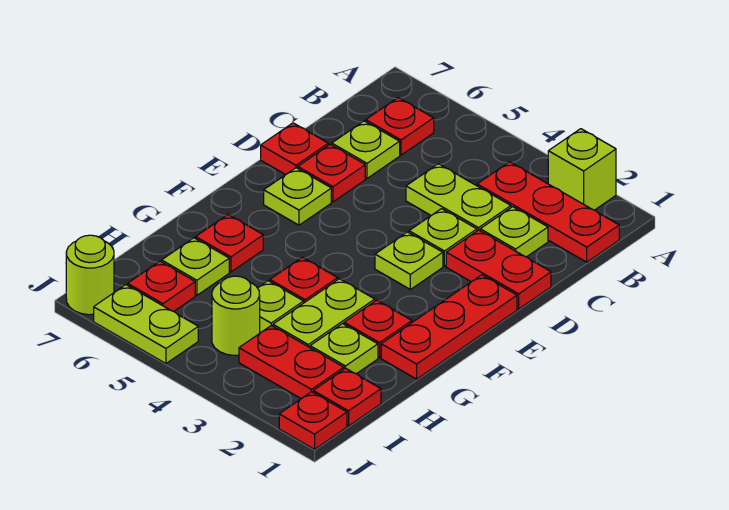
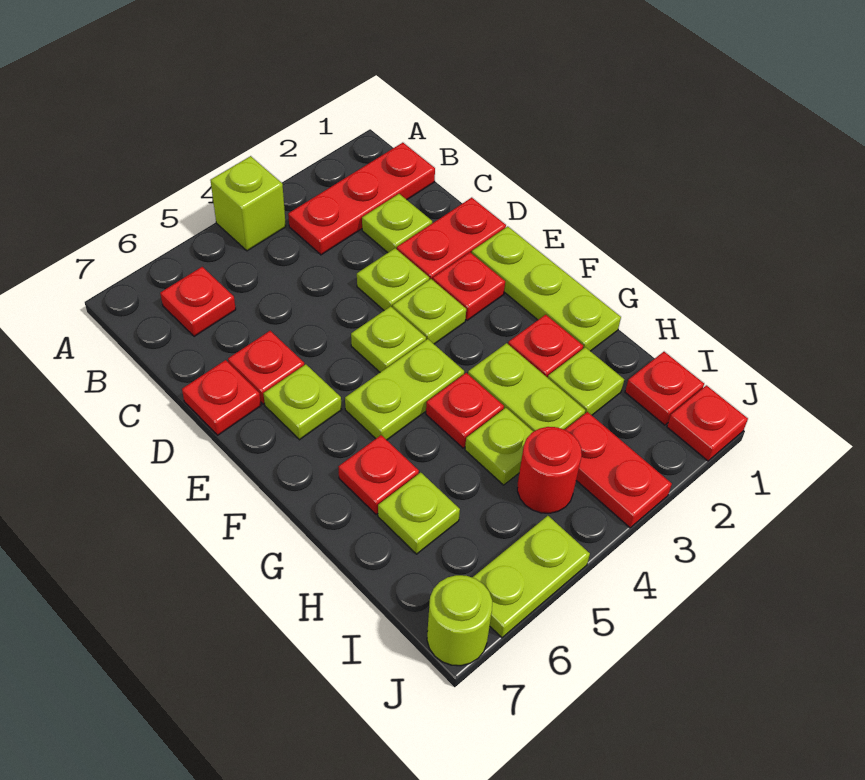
lime brick A2 level 1 -> lime brick A4 level 1
lime plate C3:C4 level 1 -> lime plate F4:F5 level 1
lime plate C6 level 1 -> lime plate E4 level 1
red plate E1:G1 level 1 -> lime plate E1:G1 level 1
red plate I2:I3 level 1 -> red plate I3:J3 level 1
lime round brick I4 level 1 -> red round brick I4 level 1
red plate I6 level 1 -> red plate E2 level 1

